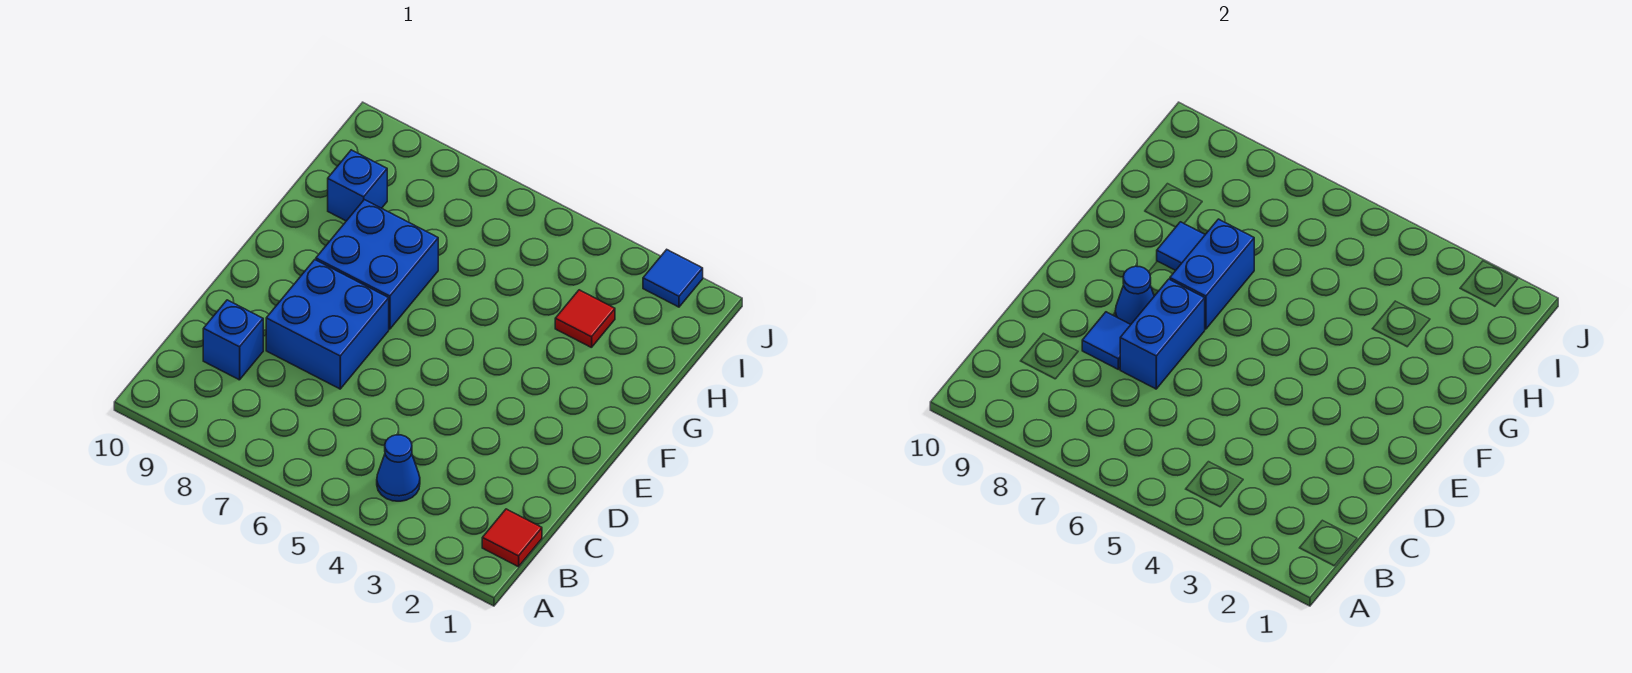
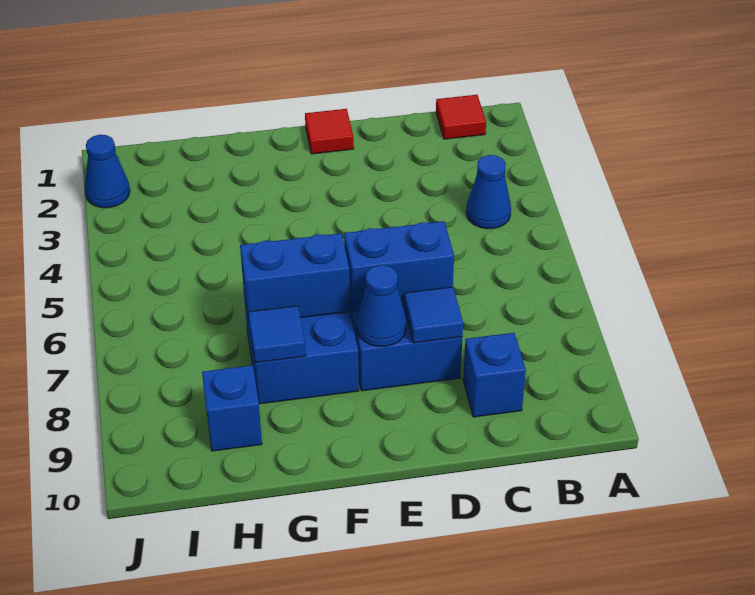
red tile H3 level 1 -> red tile E1 level 1
blue tile J2 level 1 -> blue cone J2 level 1

